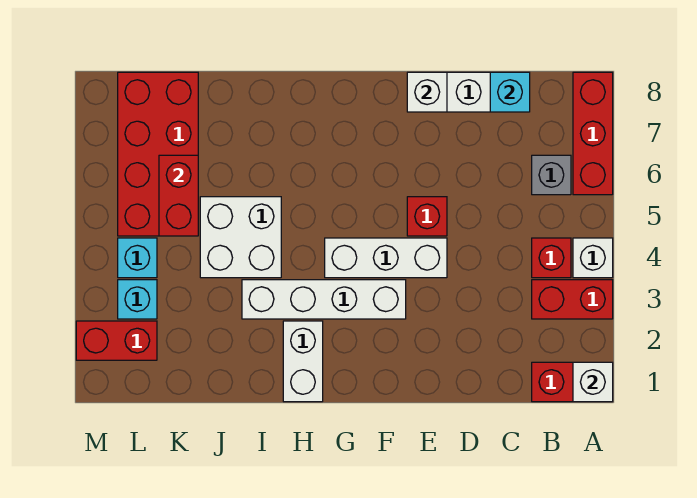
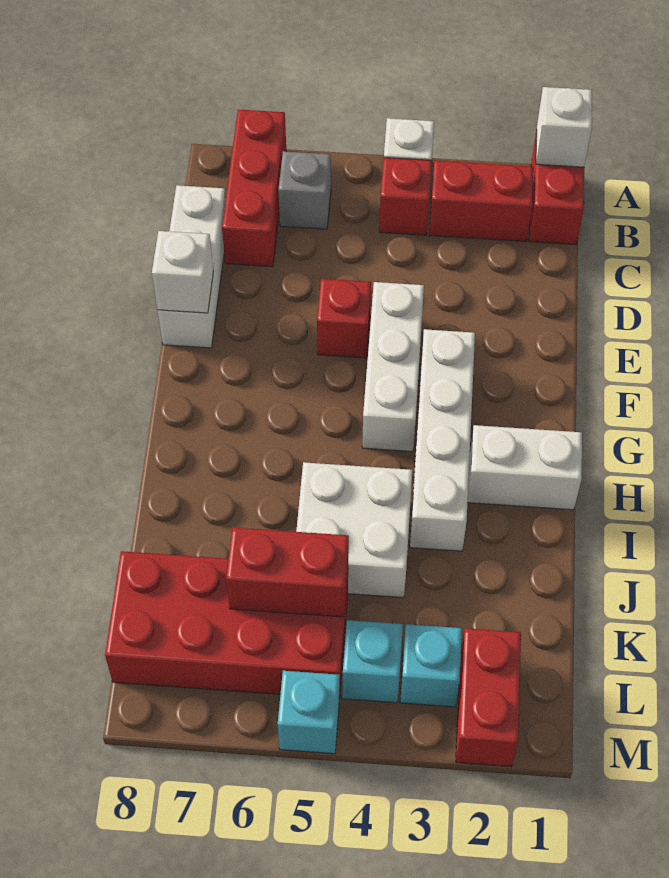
red brick A3:B3 level 1 -> red brick B2:B3 level 1
red brick A6:A8 level 1 -> red brick A7:C7 level 1
cyan brick C8 level 2 -> cyan brick M5 level 1

